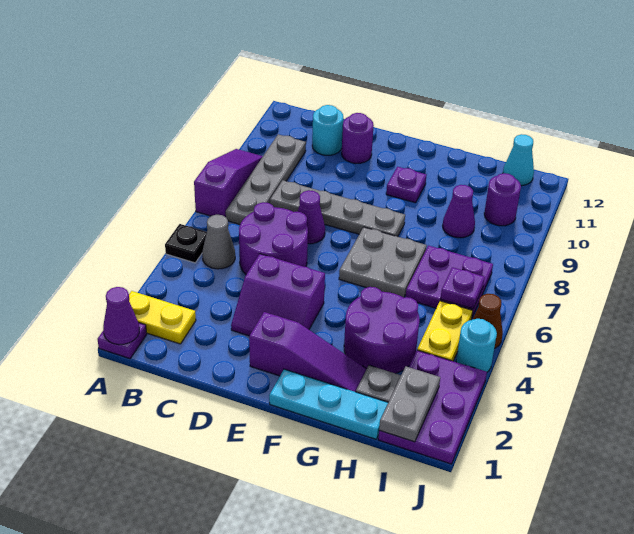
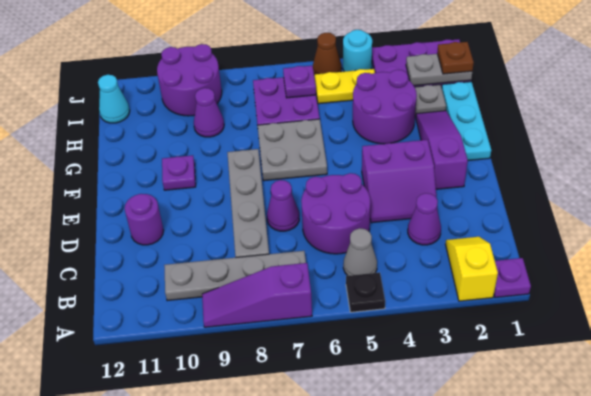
purple cone A1 level 2 -> purple cone C3 level 1
yellow plate A2:B2 level 1 -> yellow slope A2:B2 level 1 top A
cyan round brick C11 level 1 -> none
purple slope D3:E4 level 1 top 4 -> purple slope D3:E4 level 1 top E
none -> brown plate I1 level 3
purple round brick I10 level 1 -> purple round brick I9:J10 level 1

